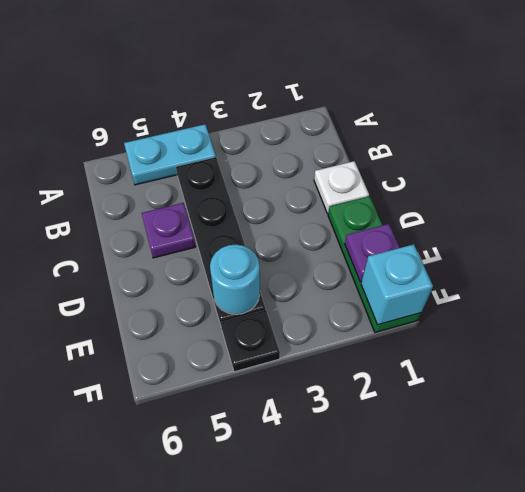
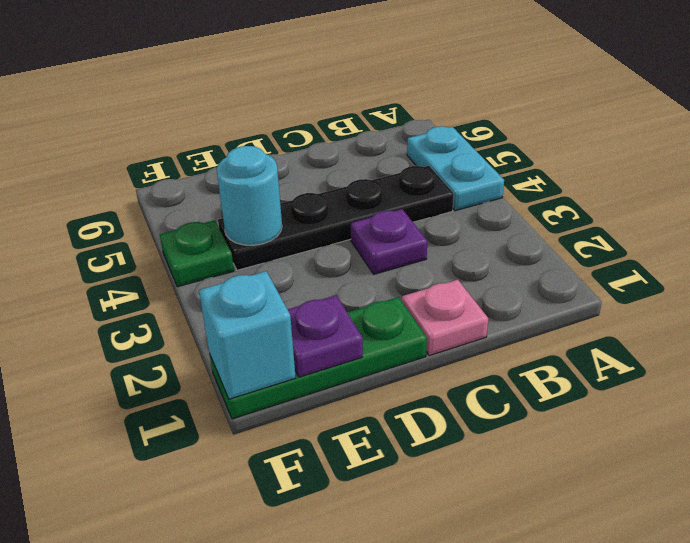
white plate C1 level 1 -> pink plate C1 level 1
purple plate C5 level 1 -> purple plate C3 level 1
black plate F4 level 1 -> green plate F4 level 1

